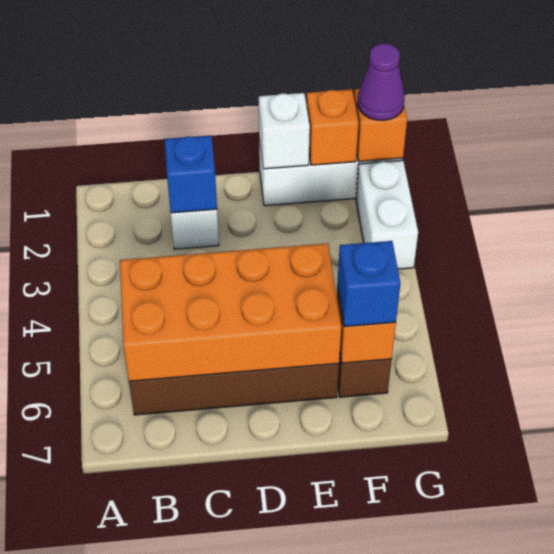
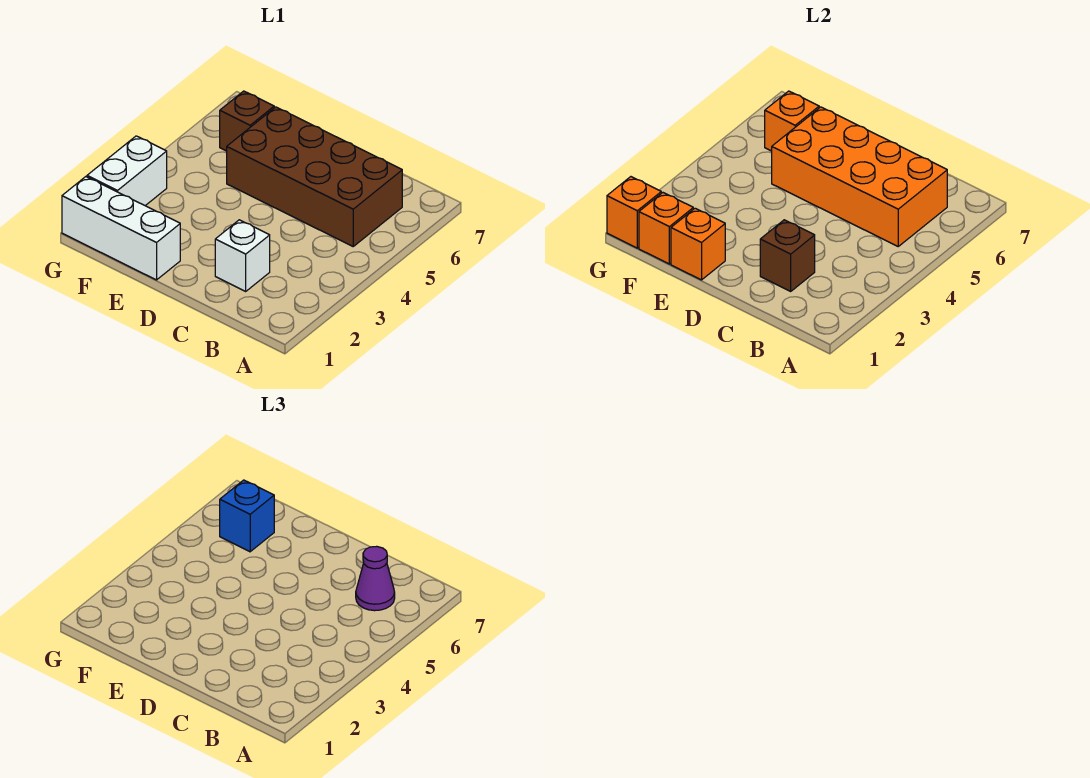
blue brick C2 level 2 -> brown brick C2 level 2
white brick E1 level 2 -> orange brick E1 level 2
purple cone G1 level 3 -> purple cone B6 level 3

